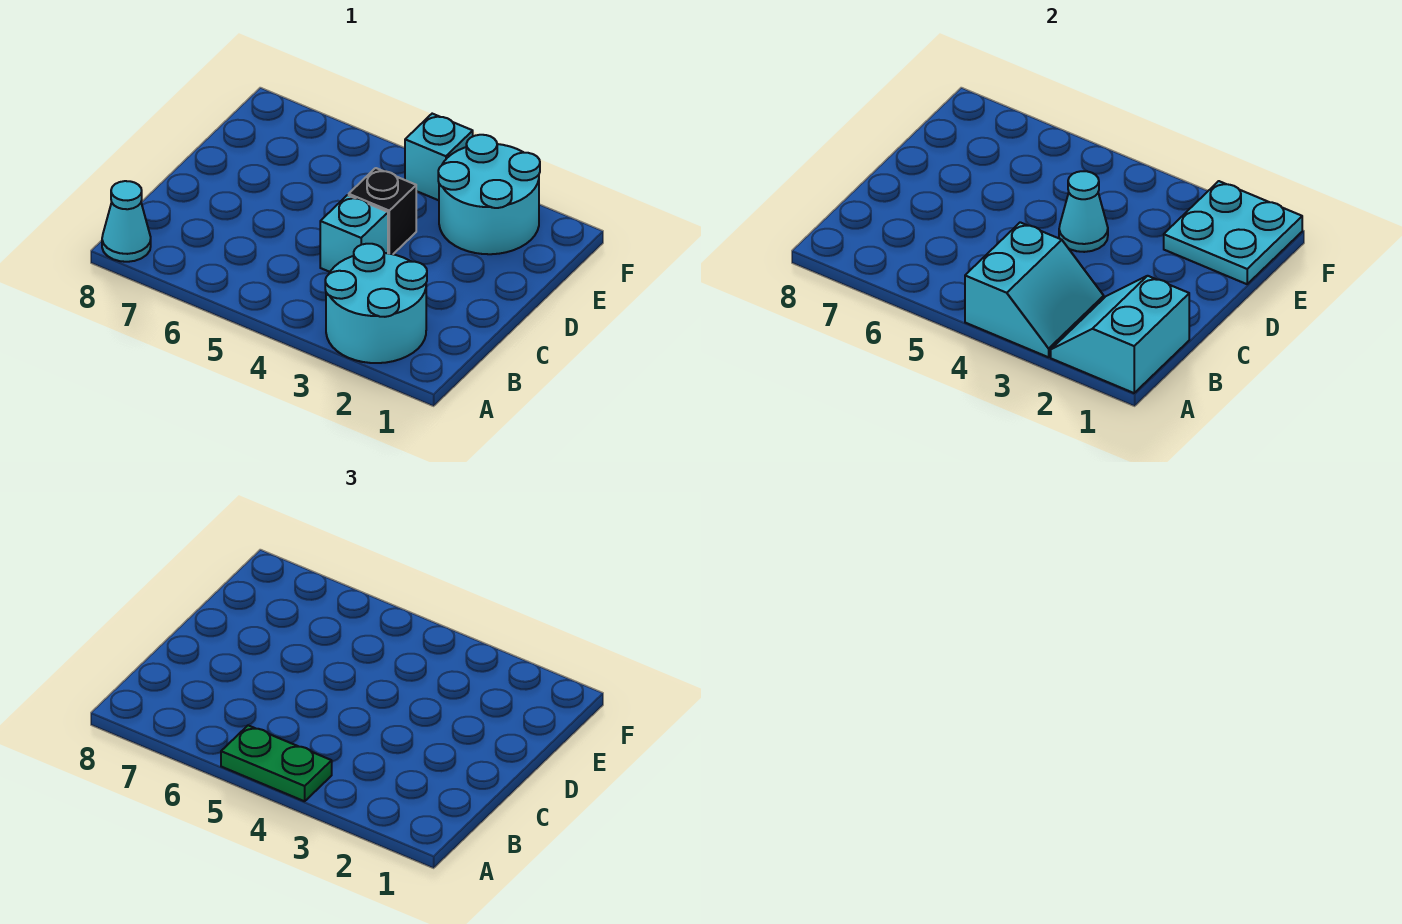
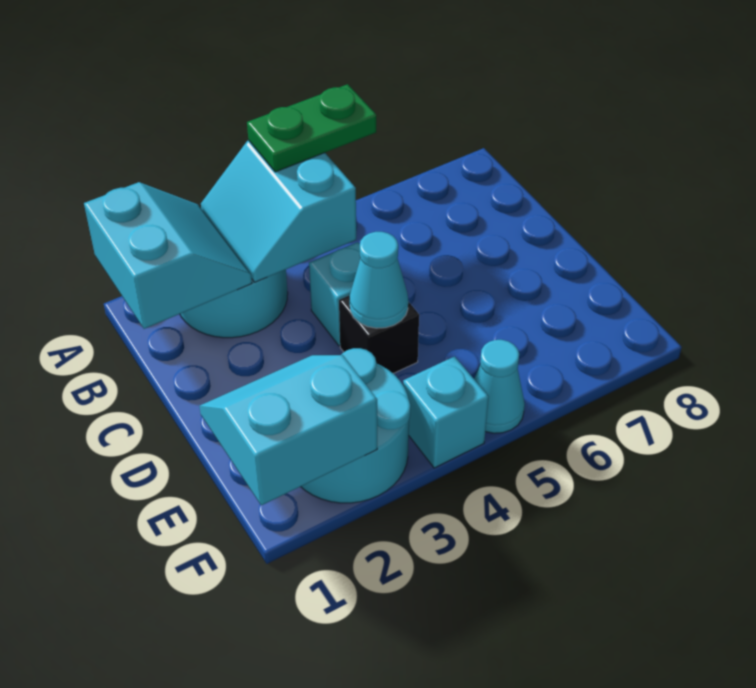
cyan cone A8 level 1 -> cyan cone F5 level 1
cyan plate E1:F2 level 2 -> cyan slope E1:F2 level 2 top F

